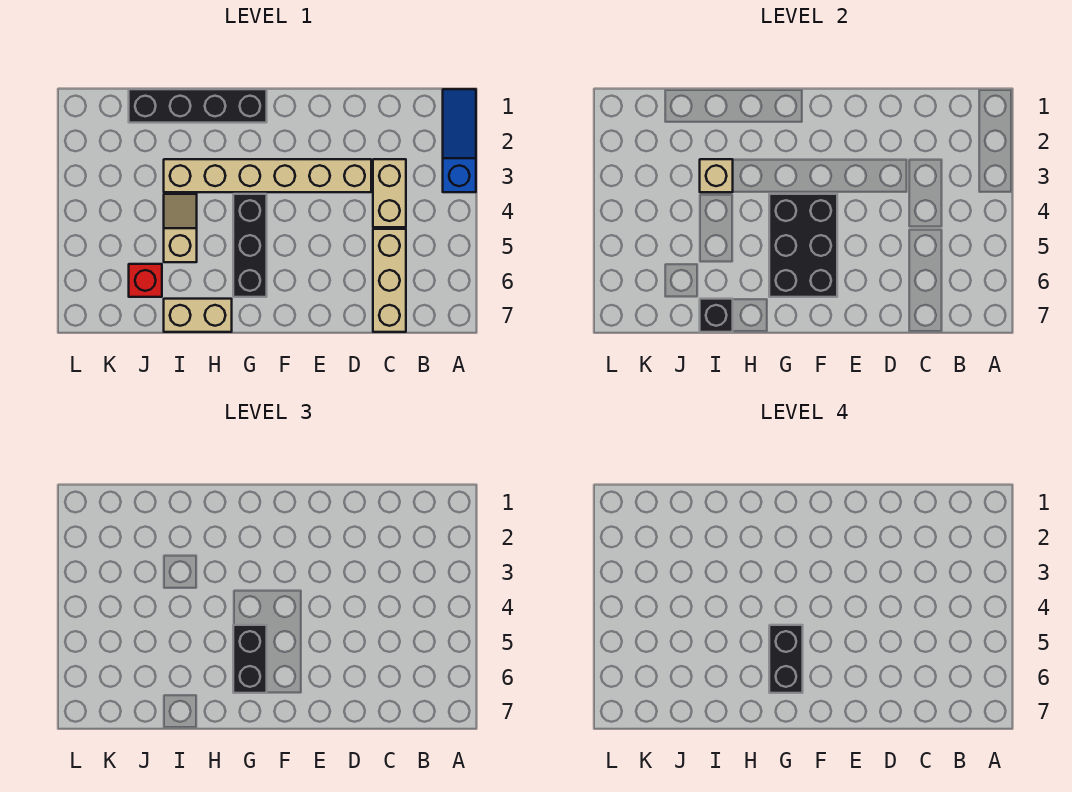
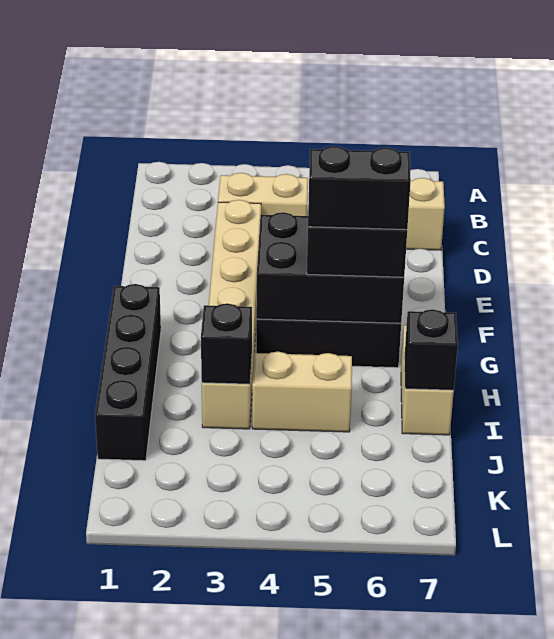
blue slope A1:A3 level 1 top 3 -> none
tan brick I3 level 2 -> black brick I3 level 2
tan slope I4:I5 level 1 top 5 -> tan brick I4:I5 level 1
red brick J6 level 1 -> none

